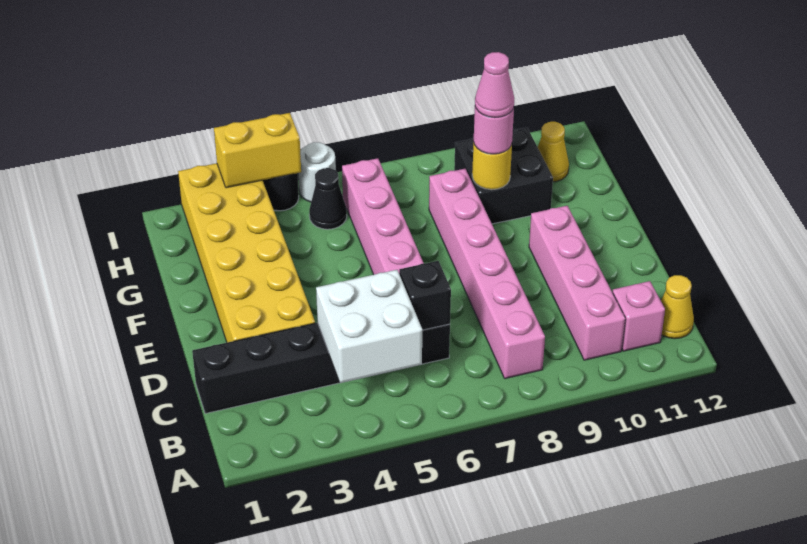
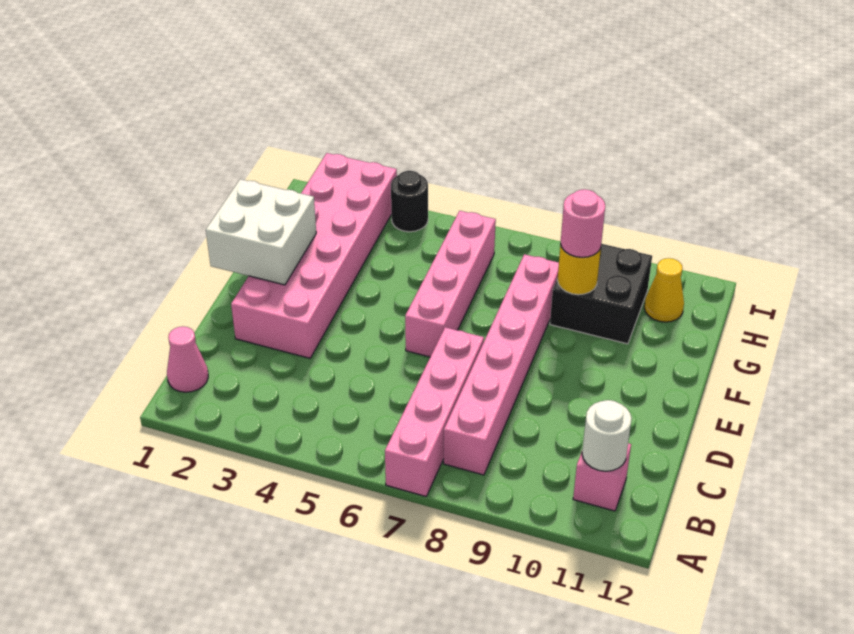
white brick B4:C5 level 2 -> white brick E1:F2 level 2
pink brick B10:E10 level 1 -> pink brick A7:D7 level 1
yellow cone B12 level 1 -> none
black brick C1:C6 level 1 -> none
black brick C6 level 2 -> none
yellow brick D2:I3 level 1 -> pink brick D2:I3 level 1
pink cone G9 level 4 -> pink cone B1 level 1
black cone H5 level 1 -> none
yellow brick I3:I4 level 2 -> none
white round brick I5 level 1 -> white round brick B11 level 2

